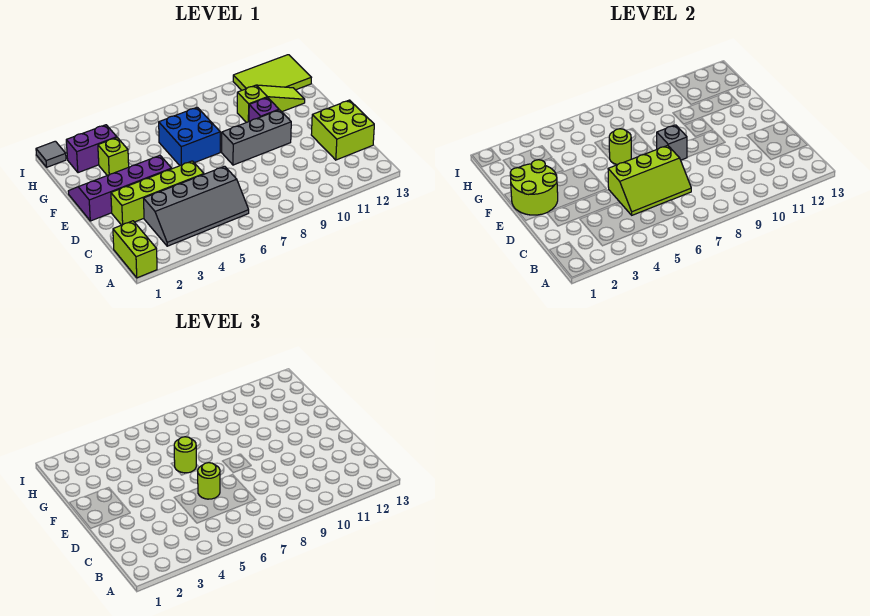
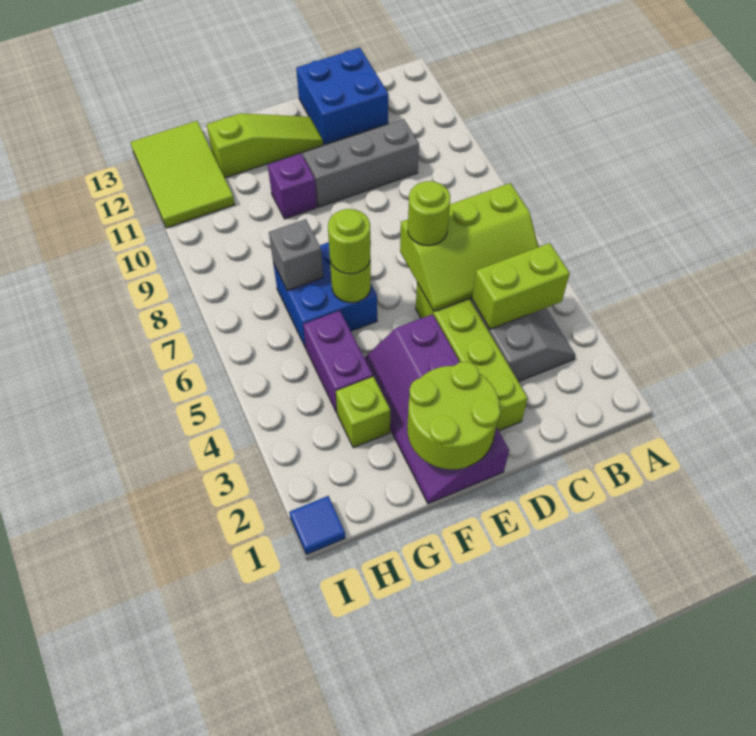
lime brick A1:B1 level 1 -> lime brick B4:C4 level 2
lime slope C5:D7 level 2 top D -> lime slope B5:D6 level 2 top 6
lime brick C12:D13 level 1 -> blue brick C12:D13 level 1
grey brick E8:E10 level 1 -> grey brick C10:E10 level 1
grey brick E8 level 2 -> grey brick G7 level 2
lime slope G10:G12 level 1 top 10 -> lime slope E12:G12 level 1 top G
purple brick H2:H3 level 1 -> purple brick G4:G5 level 1
grey tile I1 level 1 -> blue tile I1 level 1

